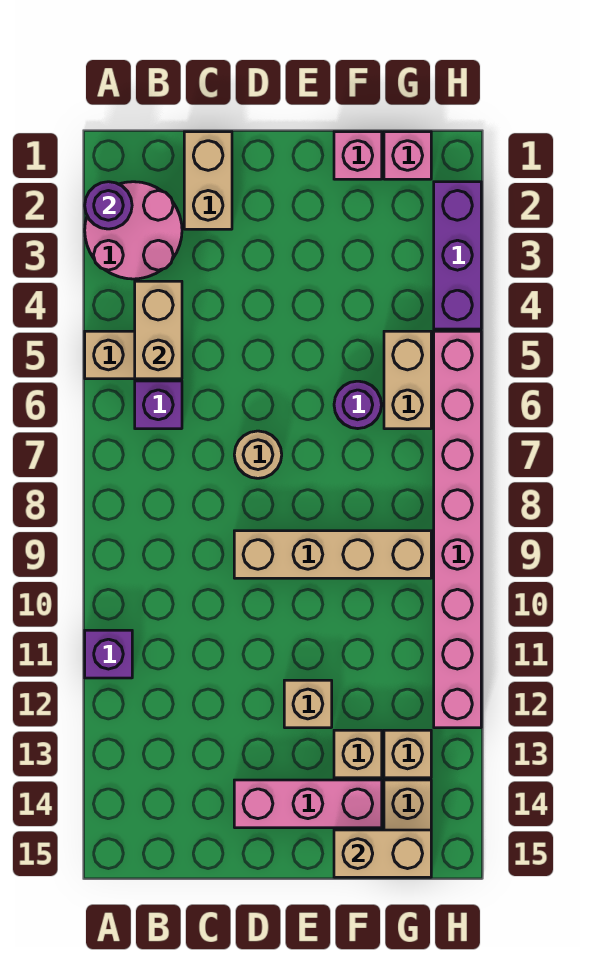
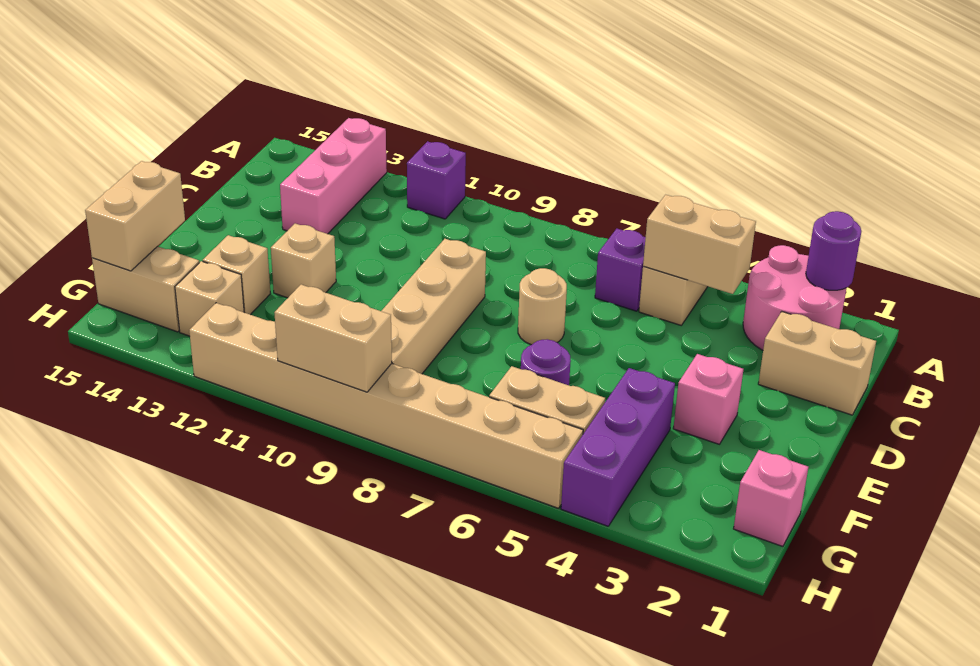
pink brick D14:F14 level 1 -> pink brick A13:C13 level 1
pink brick F1 level 1 -> pink brick E3 level 1
purple brick H2:H4 level 1 -> purple brick F4:H4 level 1
pink brick H5:H12 level 1 -> tan brick H5:H12 level 1
none -> tan brick H9:H10 level 2

